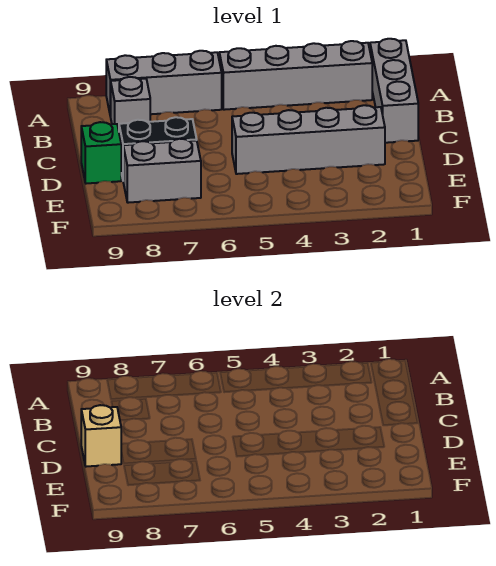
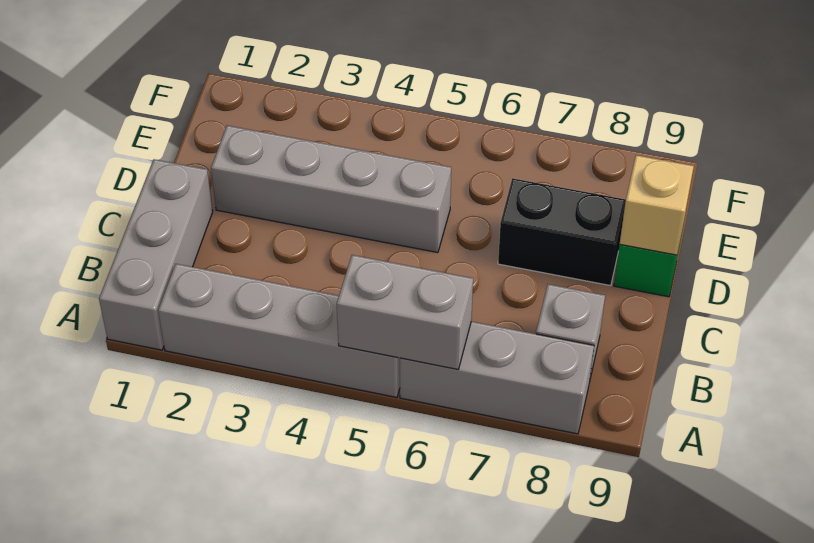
grey brick E7:E8 level 1 -> grey brick A5:A6 level 2

